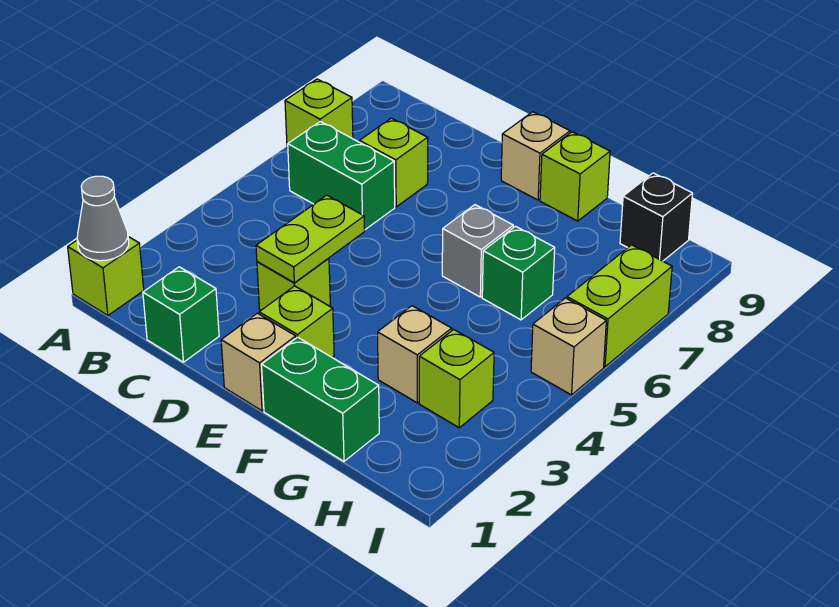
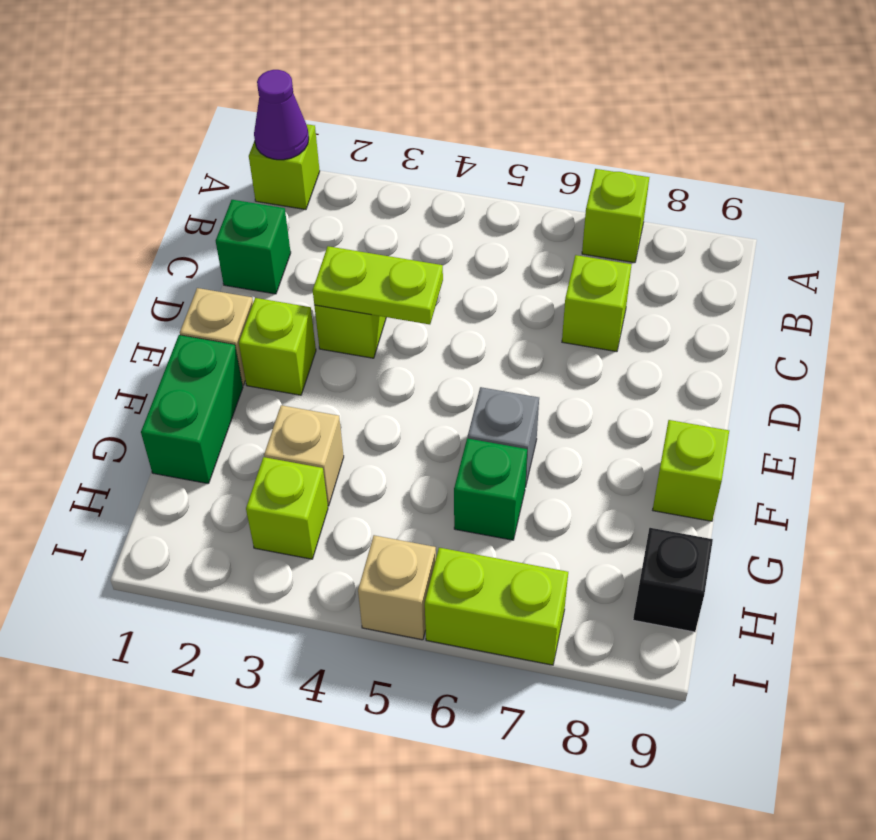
grey cone A1 level 2 -> purple cone A1 level 2
green brick B6:C6 level 1 -> none
tan brick E9 level 1 -> none

